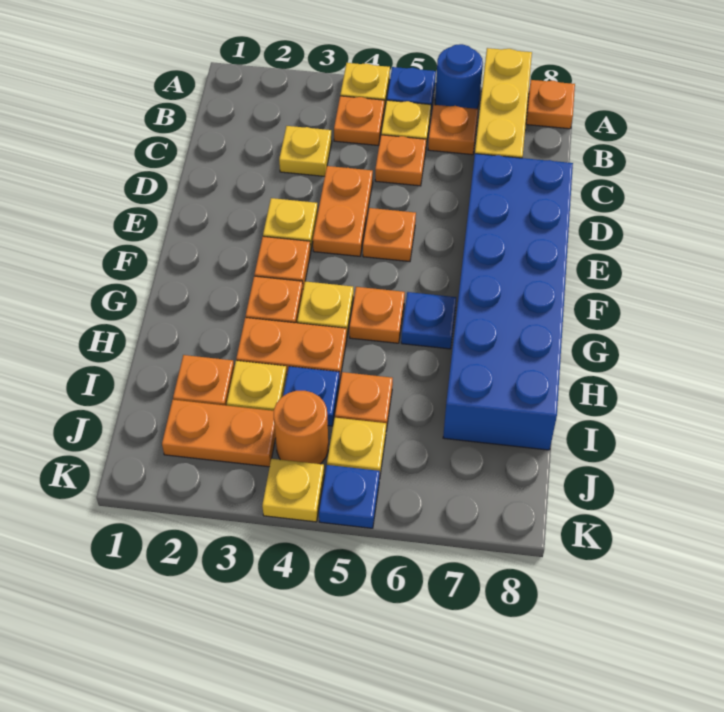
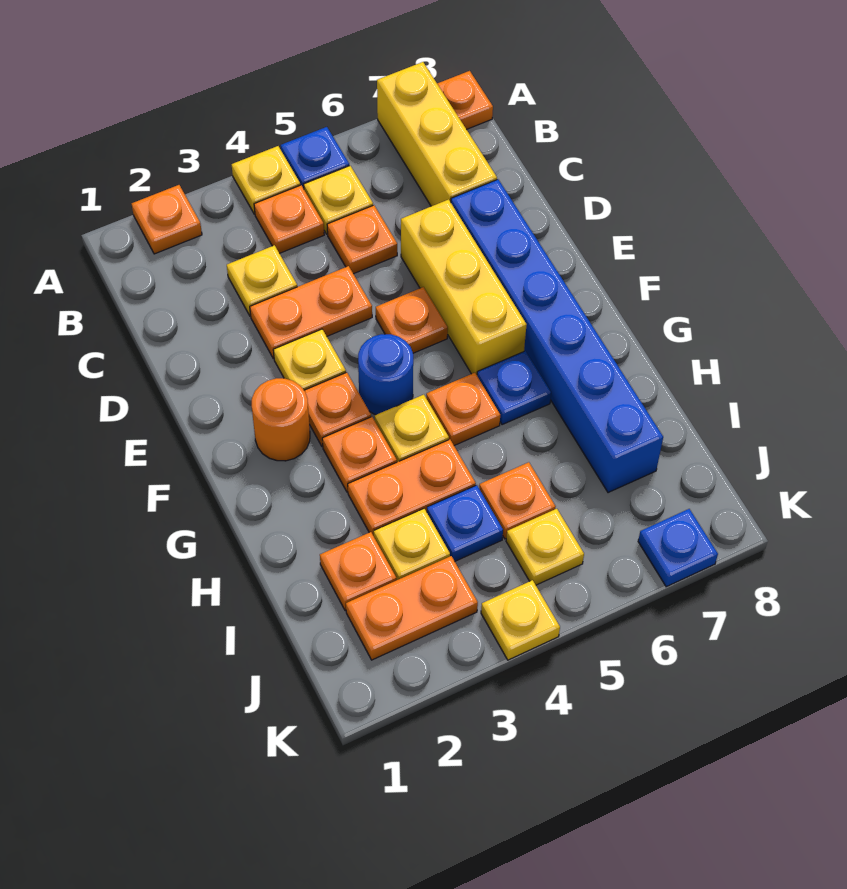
blue round brick A6 level 1 -> blue round brick F4 level 1
orange plate B6 level 1 -> orange plate A2 level 1
orange plate D4:E4 level 1 -> orange plate D3:D4 level 1
none -> yellow brick D6:F6 level 1
blue brick D7:I8 level 1 -> blue brick D7:I7 level 1
orange round brick J4 level 1 -> orange round brick F2 level 1
blue plate K5 level 1 -> blue plate K7 level 1

